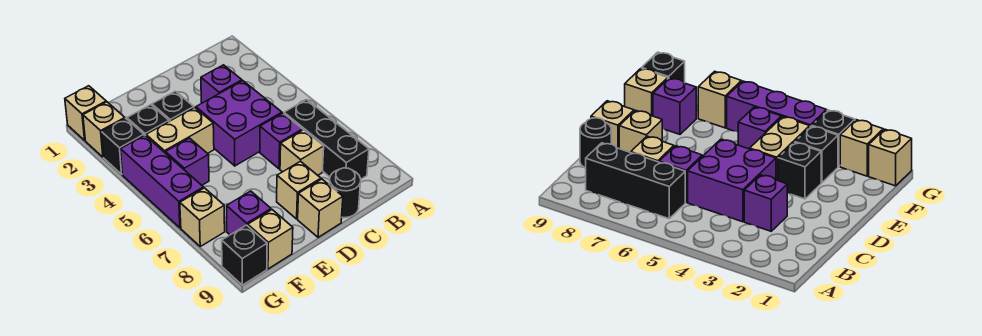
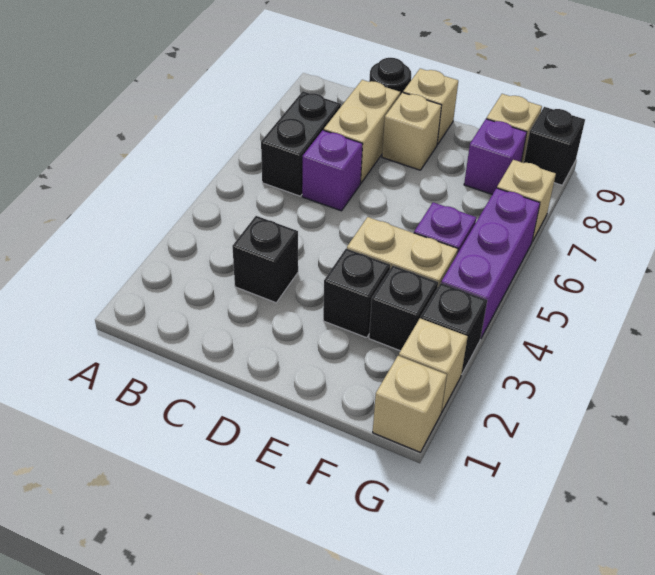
black brick B6:B8 level 1 -> black brick B6:B7 level 1
purple brick C3 level 1 -> black brick C3 level 1
purple brick C4:D5 level 1 -> none
tan brick C7 level 1 -> tan brick C7:C8 level 1

